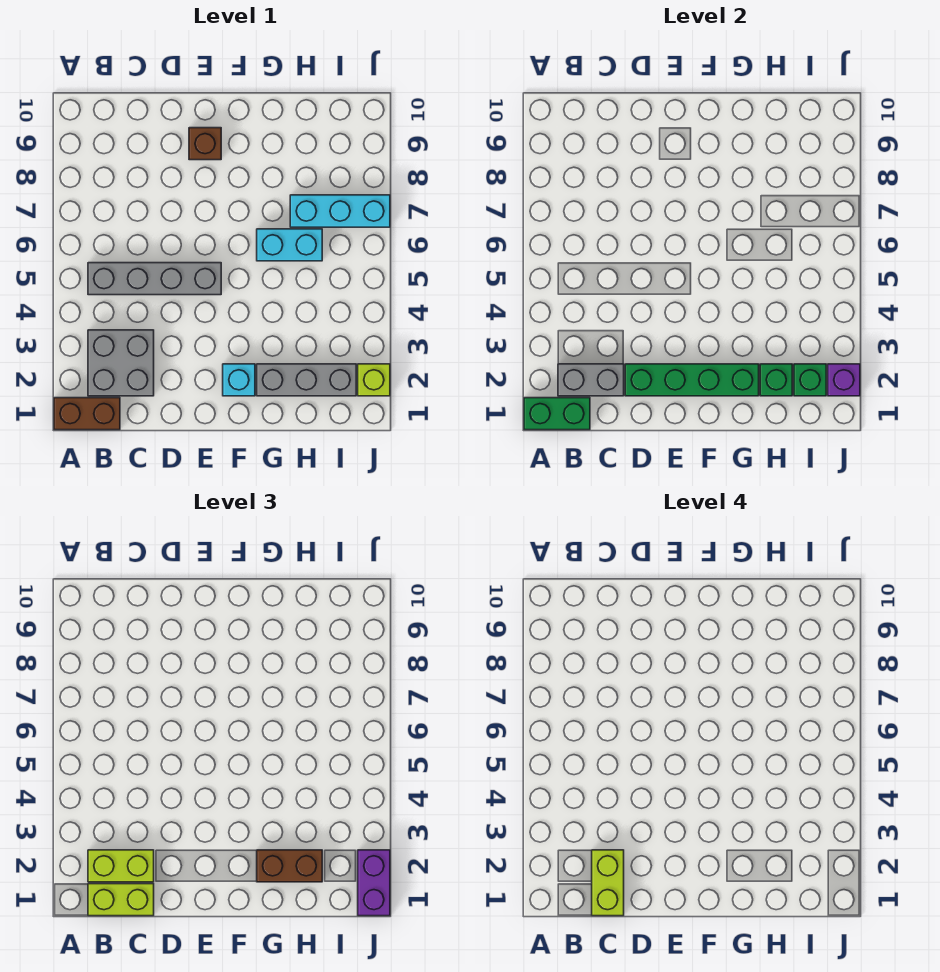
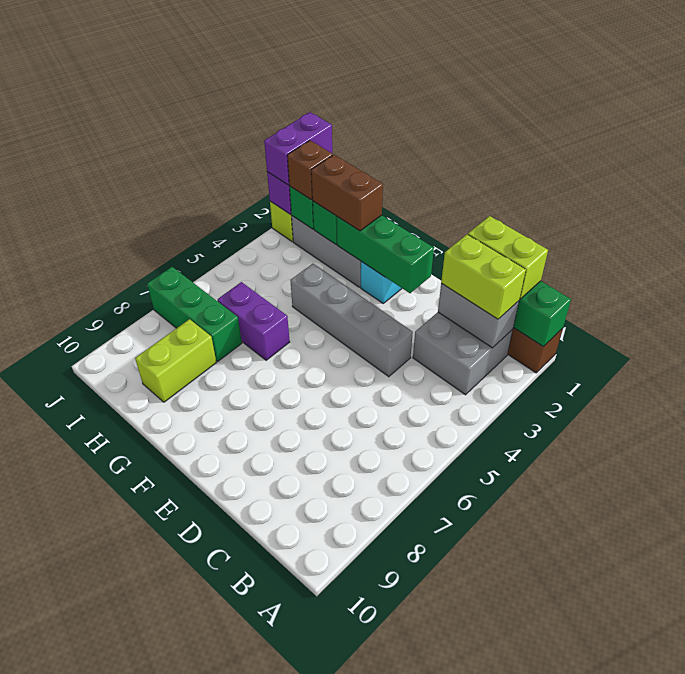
grey brick B5:E5 level 1 -> grey brick D4:G4 level 1
lime brick C1:C2 level 4 -> lime brick H8:H9 level 1
green brick D2:G2 level 2 -> green brick E2:G2 level 2
brown brick E9 level 1 -> brown brick I2 level 3
cyan brick G6:H6 level 1 -> purple brick G6:H6 level 1
cyan brick H7:J7 level 1 -> green brick H7:J7 level 1

